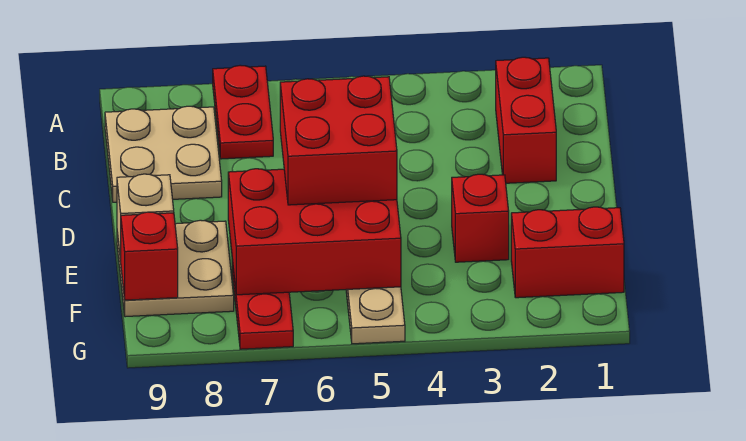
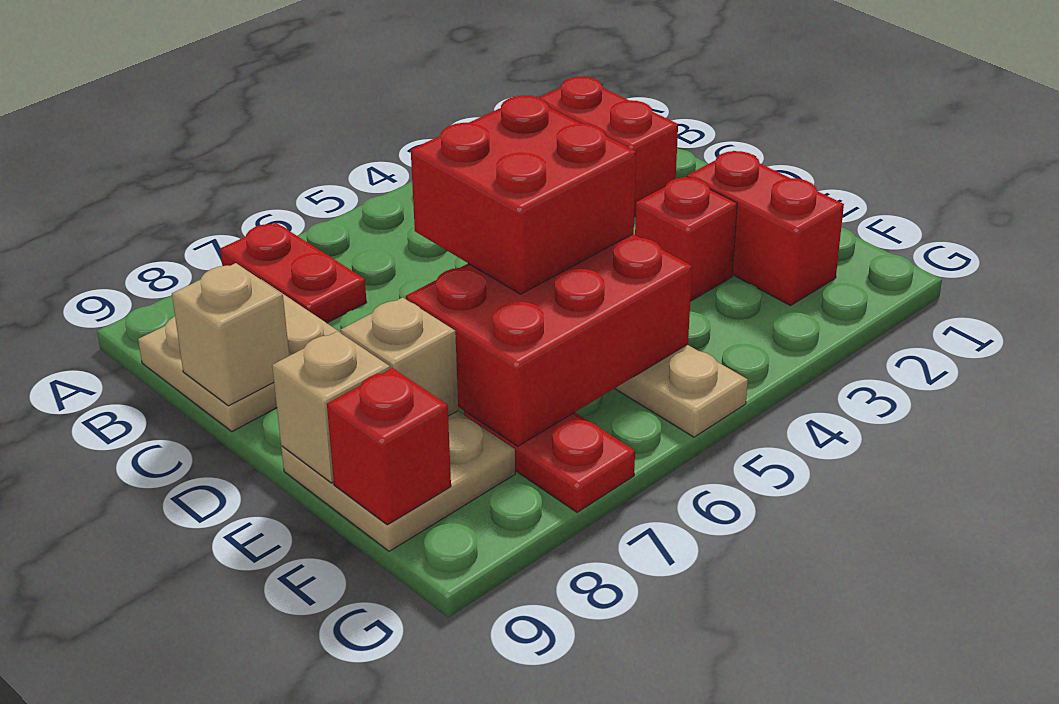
none -> tan brick C9 level 2
none -> tan brick E8 level 2
red brick F1:F2 level 1 -> red brick E2:F2 level 1

